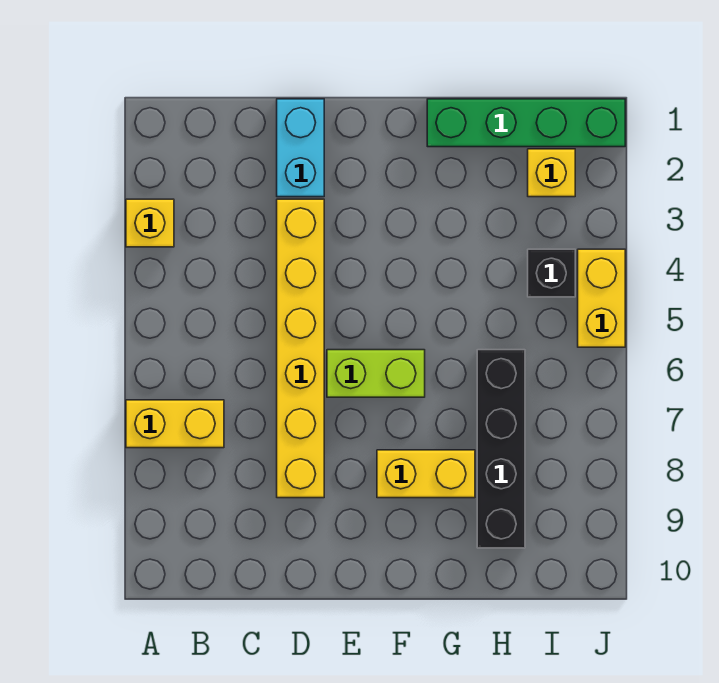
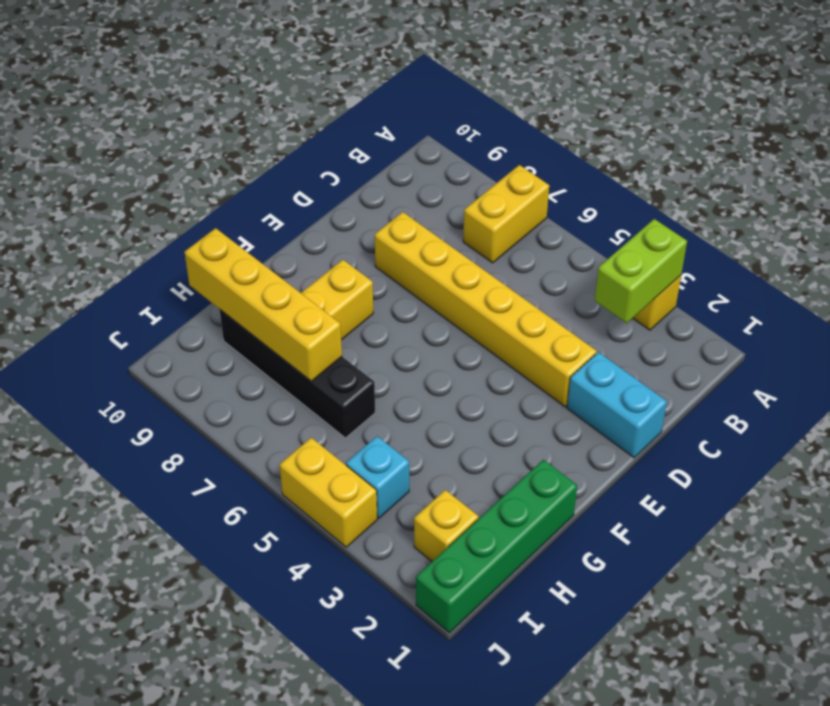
lime brick E6:F6 level 1 -> lime brick A3:B3 level 2
none -> yellow brick H7:H10 level 2
black brick I4 level 1 -> cyan brick I4 level 1

